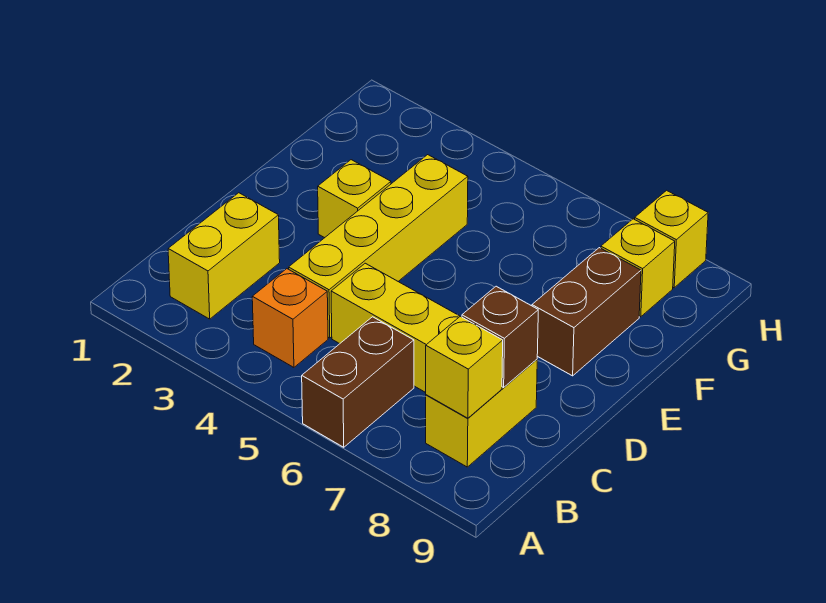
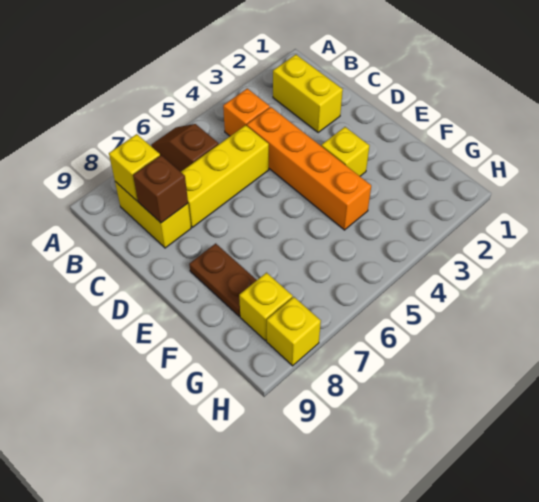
brown brick A6:B6 level 1 -> brown slope A6:B6 level 1 top B
yellow brick C4:F4 level 1 -> orange brick C4:F4 level 1
brown brick E8:F8 level 1 -> brown plate E8:F8 level 1

